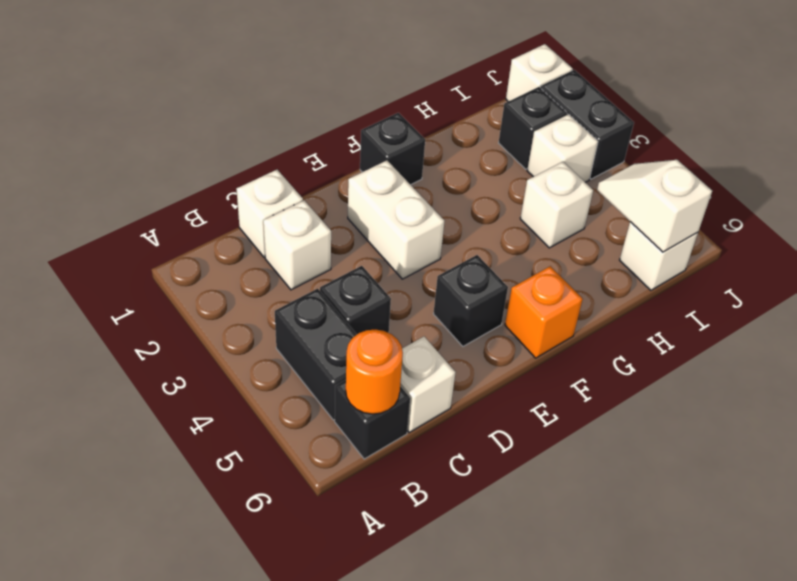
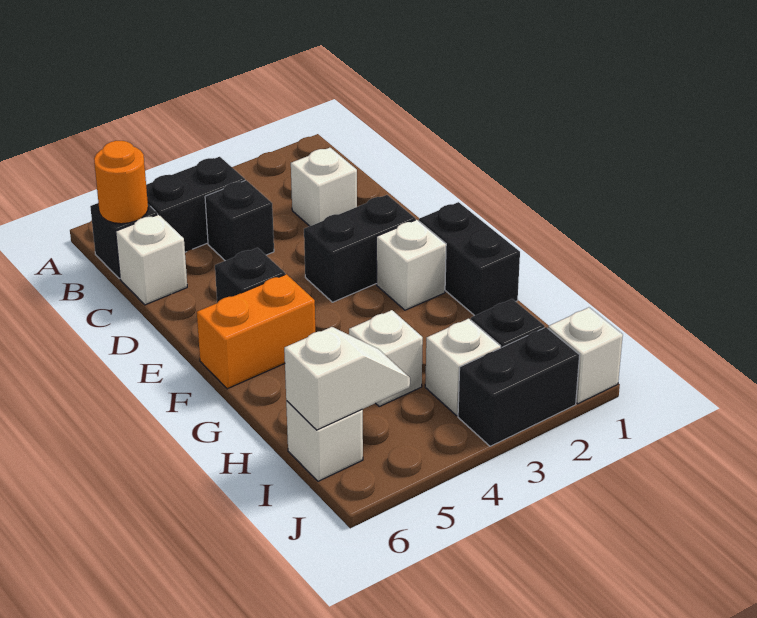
white brick C1 level 1 -> white brick F2 level 1
white brick E2:E3 level 1 -> black brick E2:E3 level 1
black brick F1 level 1 -> black brick F1:G1 level 1
orange brick F6 level 1 -> orange brick F5:F6 level 1

